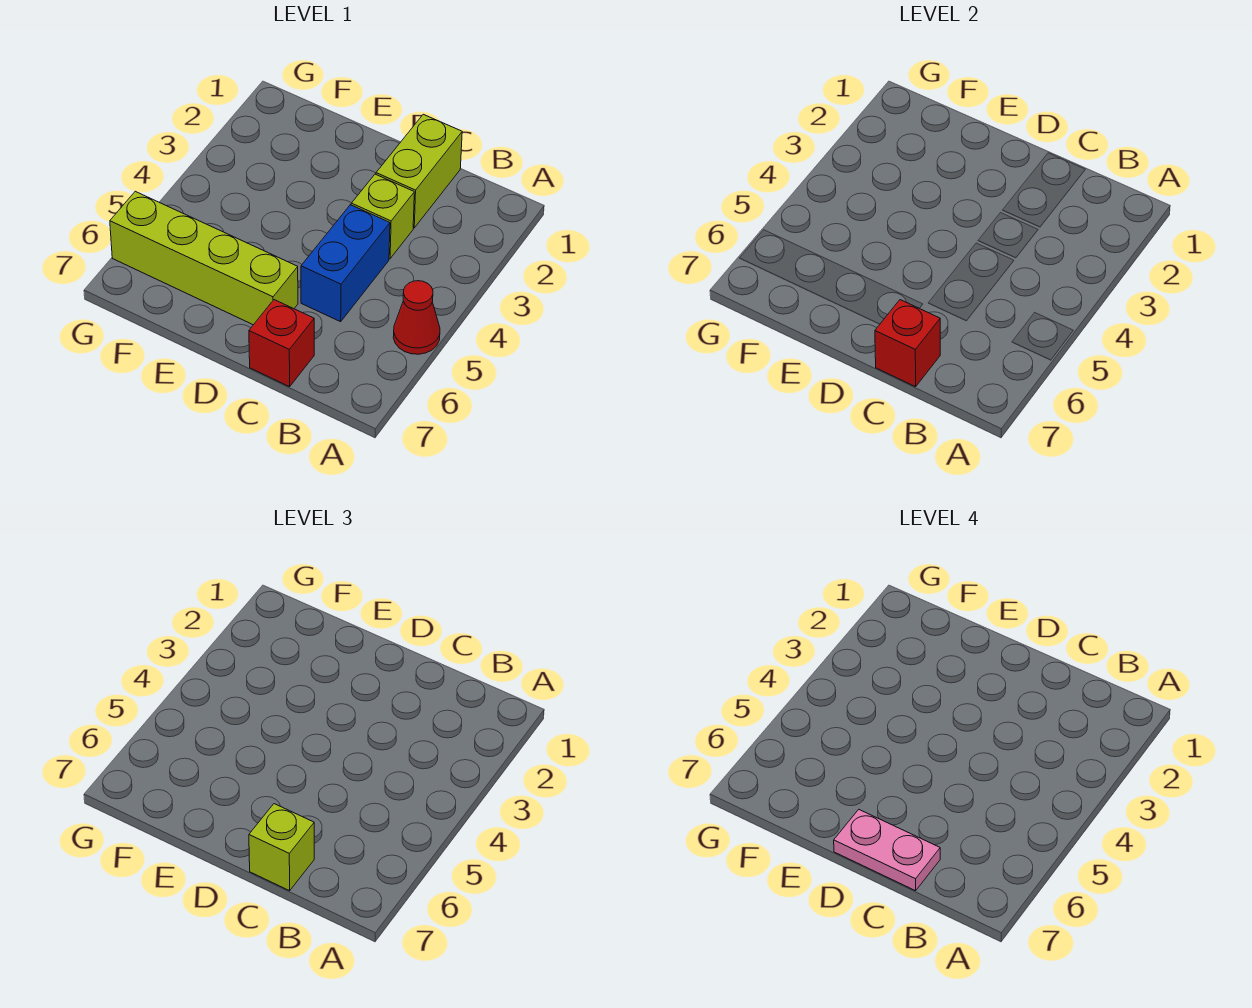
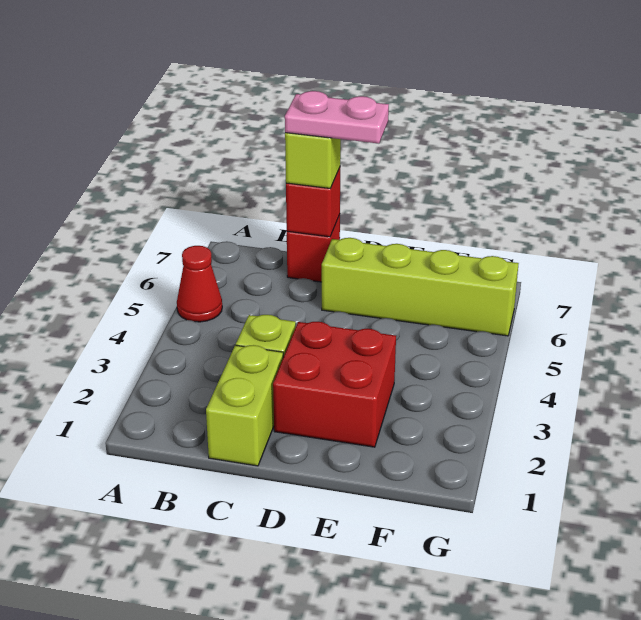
blue brick C4:C5 level 1 -> none
none -> red brick D2:E3 level 1

